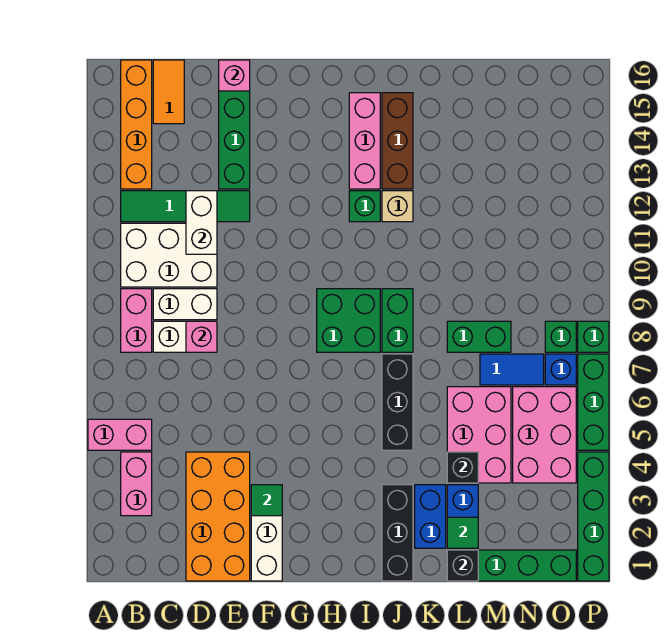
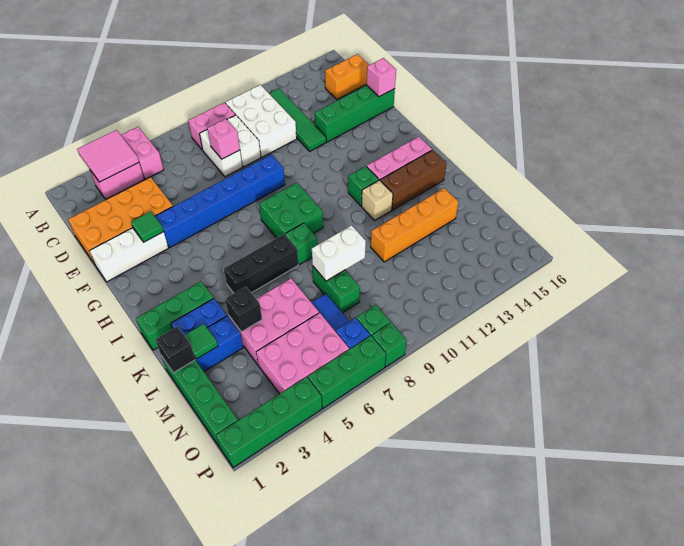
none -> pink tile A3:B4 level 2
orange brick B13:B16 level 1 -> orange brick L11:L14 level 1
orange tile C15:C16 level 1 -> orange brick C15:C16 level 1
white brick D11:D12 level 2 -> white brick L8:L9 level 2
none -> blue brick F4:F9 level 1
black brick J1:J3 level 1 -> green brick J1:J3 level 1
green brick J8:J9 level 1 -> green brick J8 level 1

